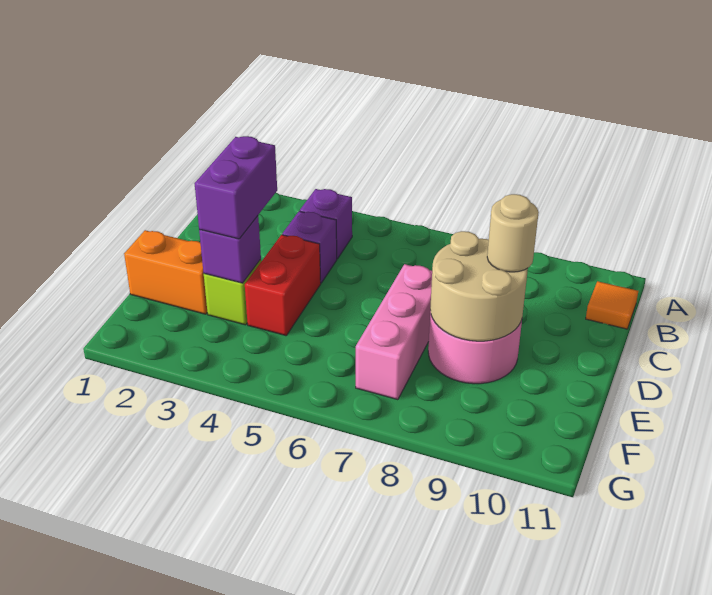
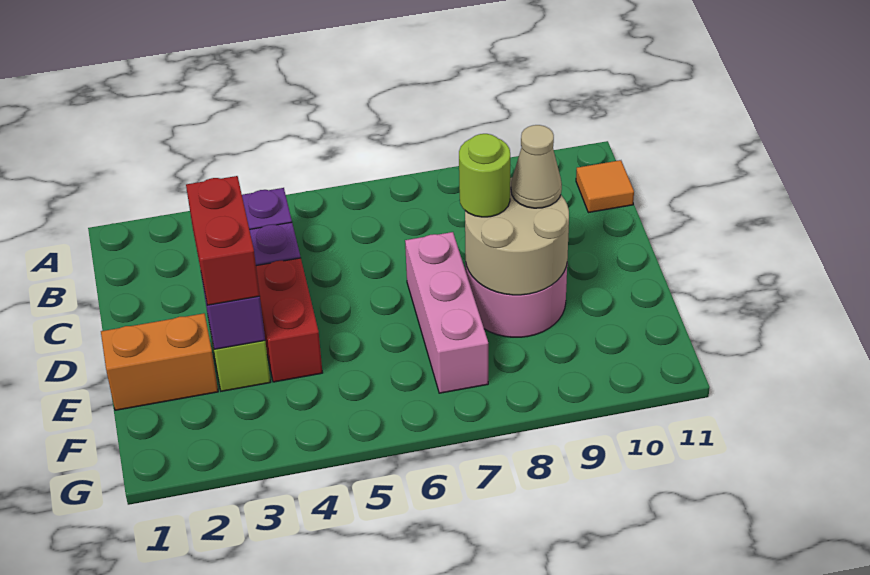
purple brick D3:E3 level 3 -> red brick D3:E3 level 3
none -> lime round brick D8 level 3
tan round brick D9 level 3 -> tan cone D9 level 3

